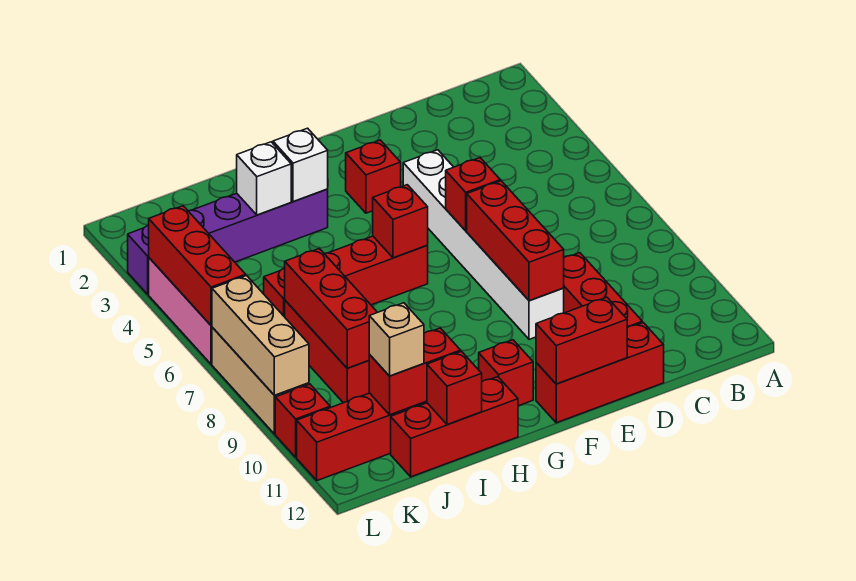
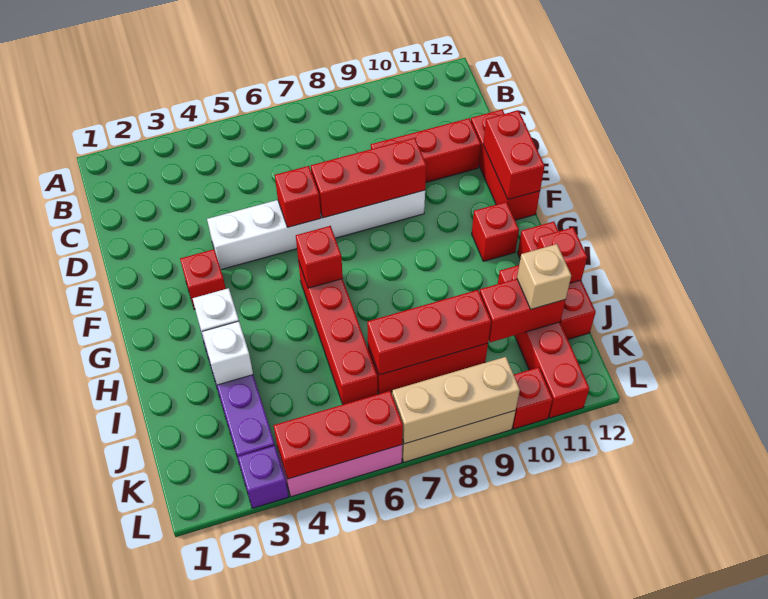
red brick I11:J11 level 2 -> red brick J10:J11 level 2

